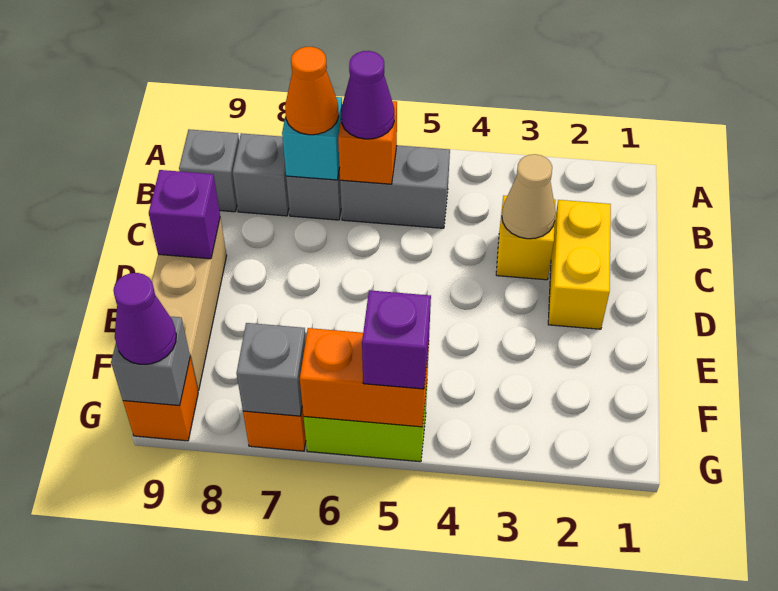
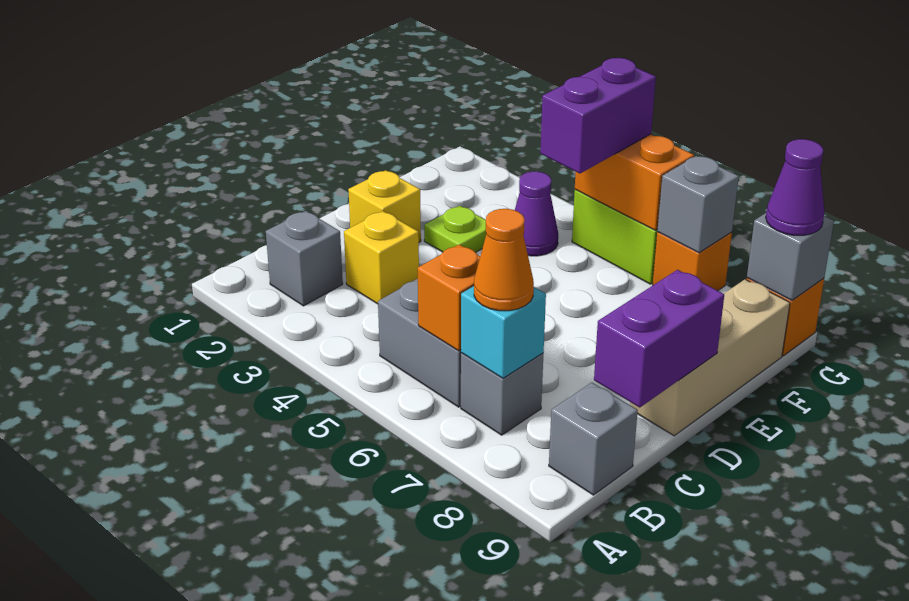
purple cone B6 level 3 -> purple cone F4 level 1
grey brick B8 level 1 -> grey brick B2 level 1
yellow brick C2:D2 level 1 -> yellow brick D2 level 1
tan cone C3 level 2 -> none
purple brick D9 level 2 -> purple brick C9:D9 level 2
none -> lime plate E3 level 1
purple brick G5 level 3 -> purple brick F5:G5 level 3

